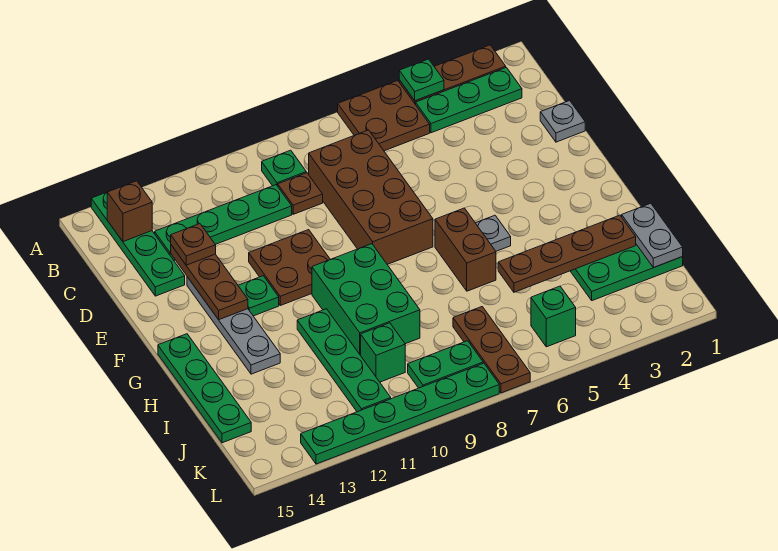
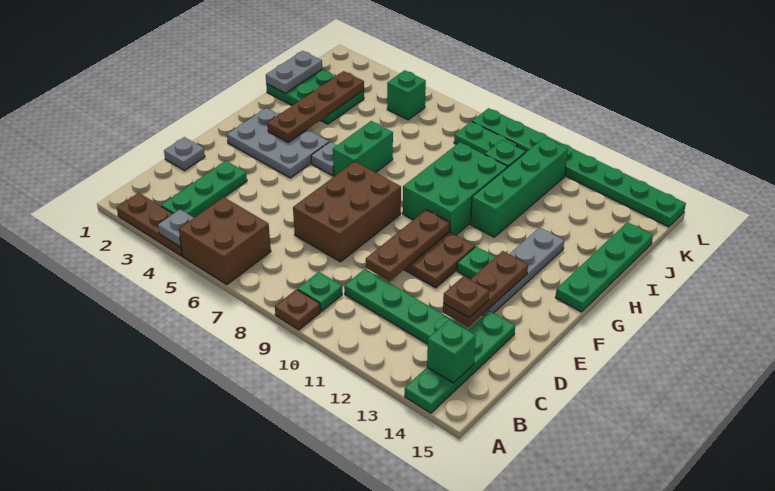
green plate A4 level 2 -> grey plate A4 level 2
brown plate A5:B6 level 1 -> brown brick A5:B6 level 1
green plate B2:B4 level 1 -> green plate B3:D3 level 1
brown brick B14 level 2 -> green brick B14 level 2
brown brick C7:F8 level 1 -> brown brick D7:F8 level 1
brown plate C9 level 1 -> brown plate A9 level 1
none -> grey plate F2:G4 level 1
brown brick G6:H6 level 1 -> green brick G6:H6 level 1
green plate H11:K11 level 1 -> green brick H11:K11 level 1
brown plate I2:I5 level 2 -> brown plate G3:J3 level 2
brown plate J7:L7 level 1 -> brown plate D10:F10 level 2
green plate L8:L13 level 1 -> green plate L8:L15 level 1

